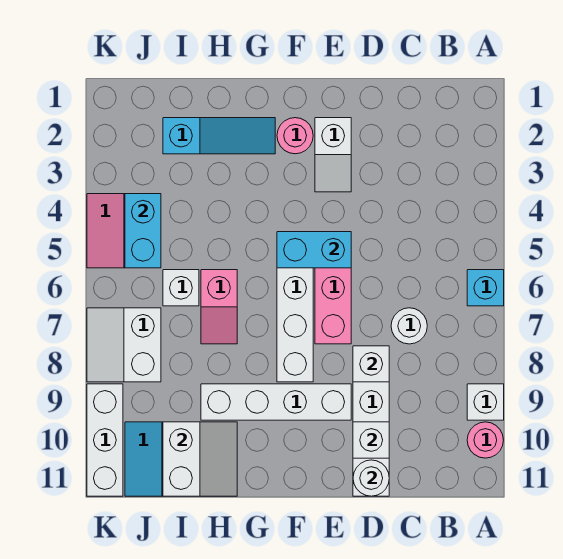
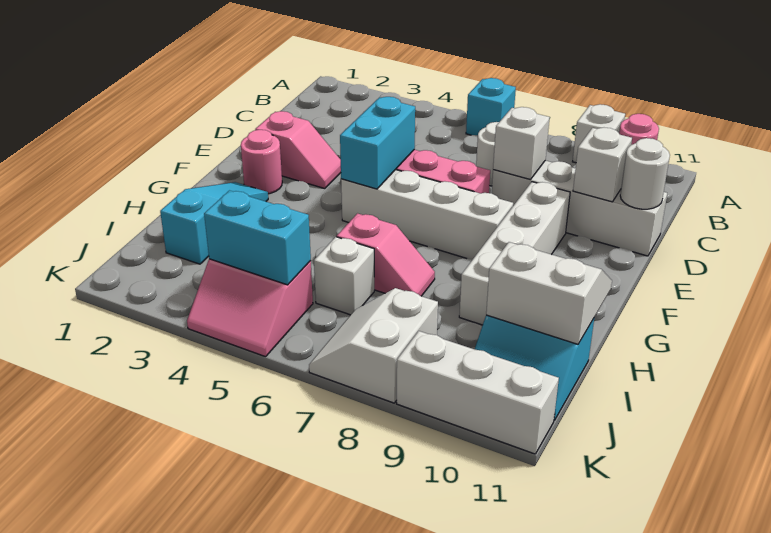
white slope E2:E3 level 1 top 2 -> pink slope E2:E3 level 1 top 2
white slope J7:K8 level 1 top J -> white slope J7:K8 level 1 top 8

